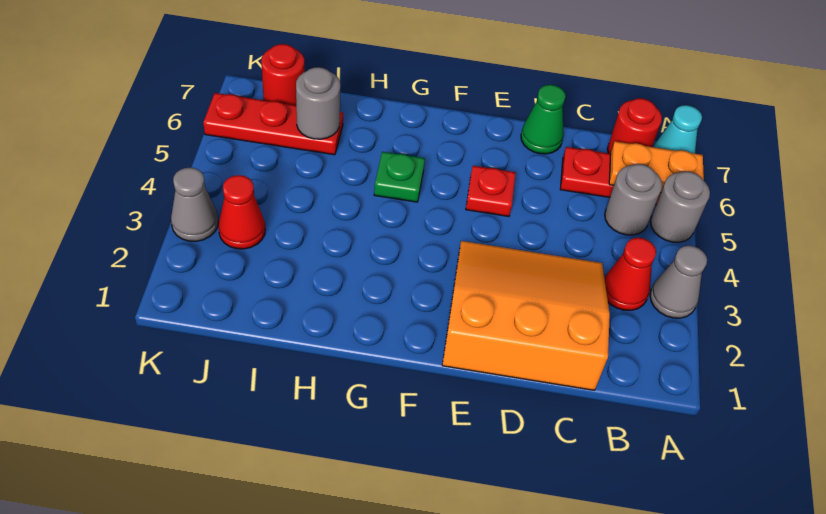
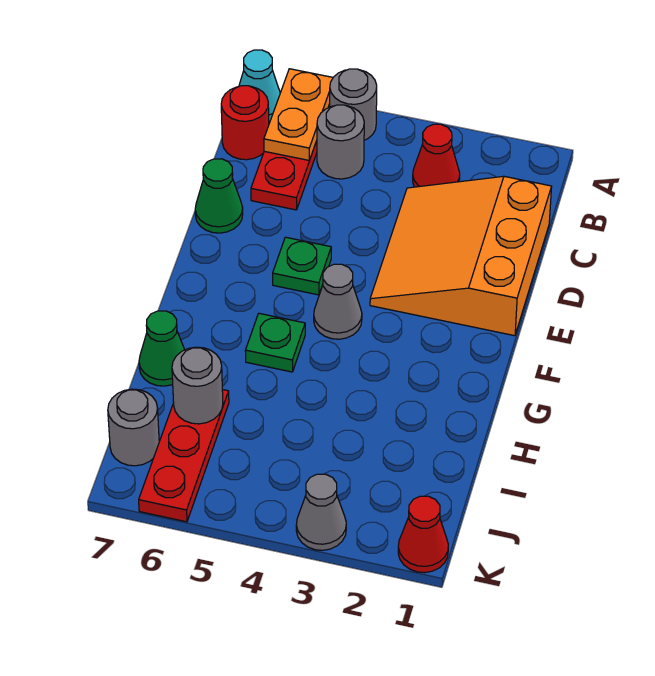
grey cone A3 level 1 -> grey cone F4 level 1
red plate E5 level 1 -> green plate E5 level 1
none -> green cone H7 level 1
red cone J3 level 1 -> red cone K1 level 1
red round brick J7 level 1 -> grey round brick J7 level 1

